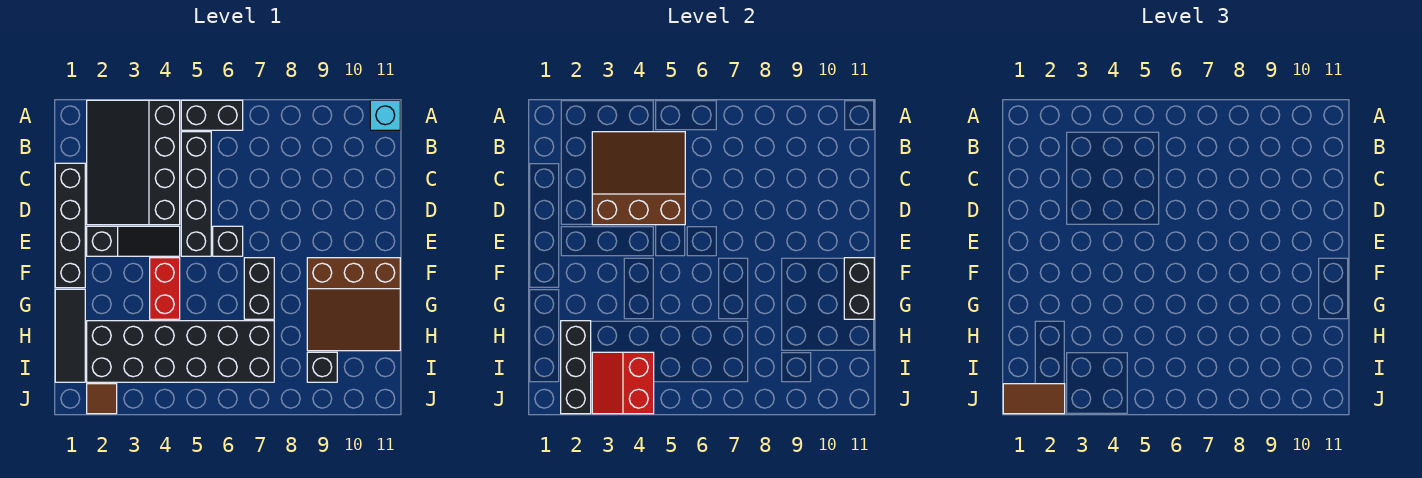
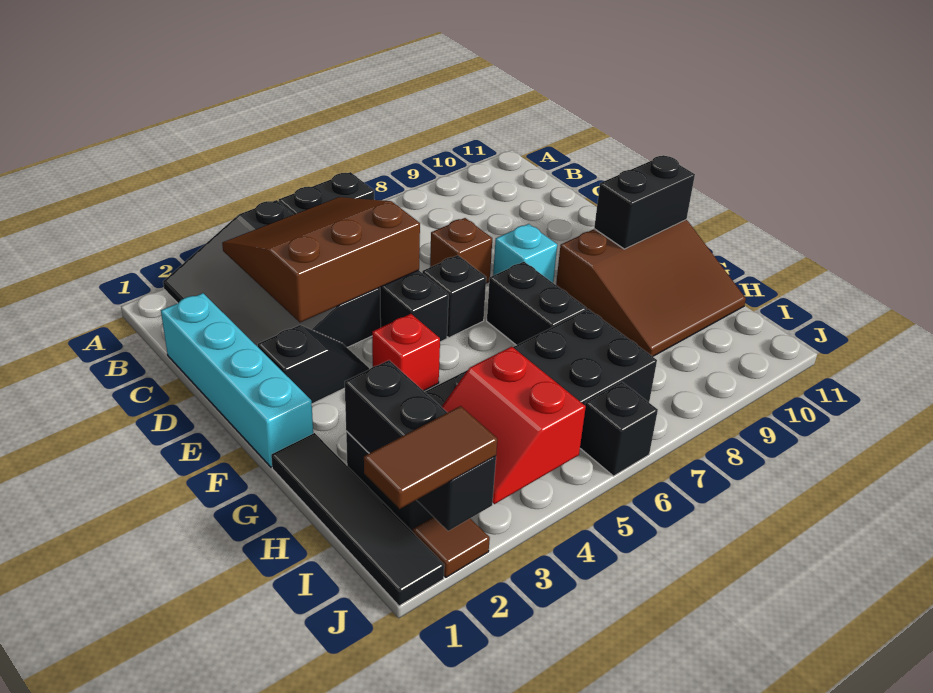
cyan brick A11 level 1 -> cyan brick E8 level 1
black brick C1:F1 level 1 -> cyan brick C1:F1 level 1
none -> brown brick D7 level 1
black slope E2:E4 level 1 top 2 -> black slope E2:E3 level 1 top 2
red brick F4:G4 level 1 -> red brick F4 level 1
black brick F11:G11 level 2 -> black brick F10:F11 level 2
black tile G1:I1 level 1 -> black tile G1:J1 level 1
black brick I9 level 1 -> black brick J6 level 1

